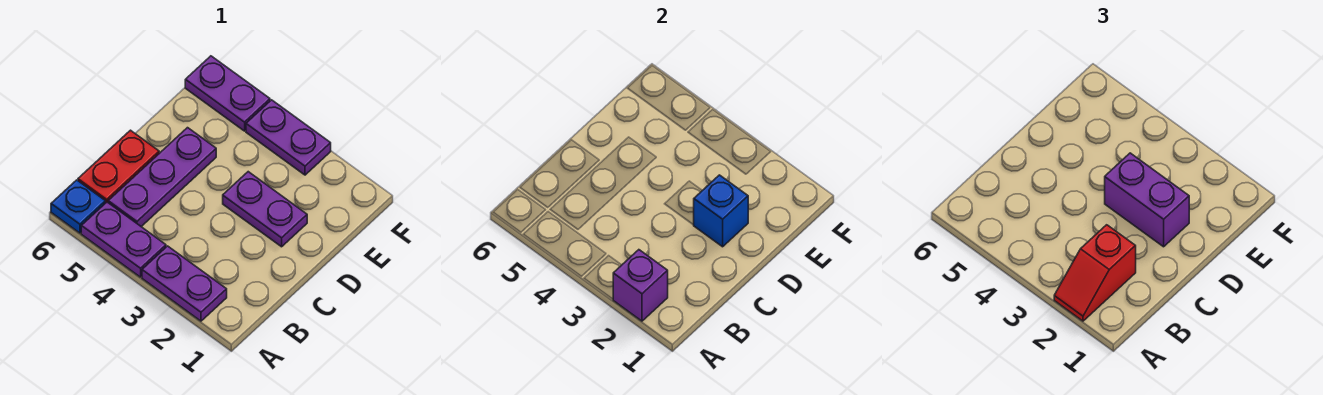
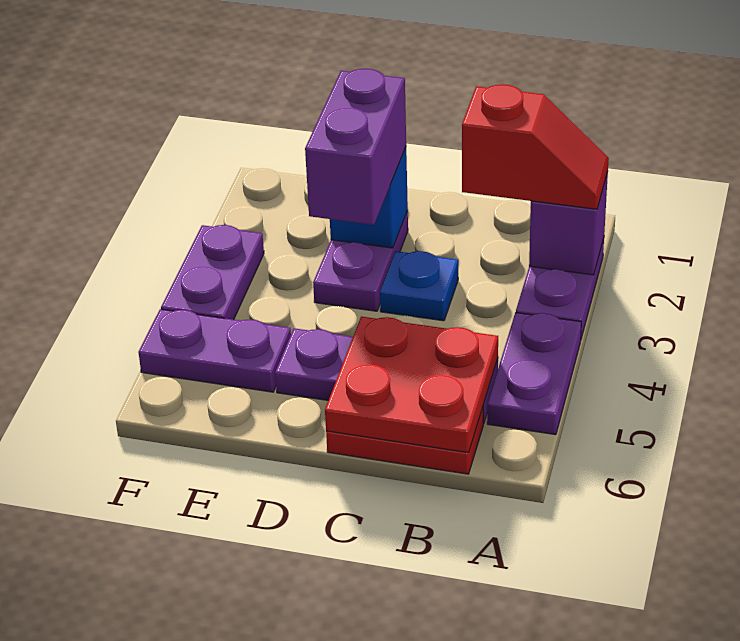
blue plate A6 level 1 -> blue plate C3 level 1
none -> red plate B5:C6 level 2
purple plate F5:F6 level 1 -> purple plate E5:F5 level 1

